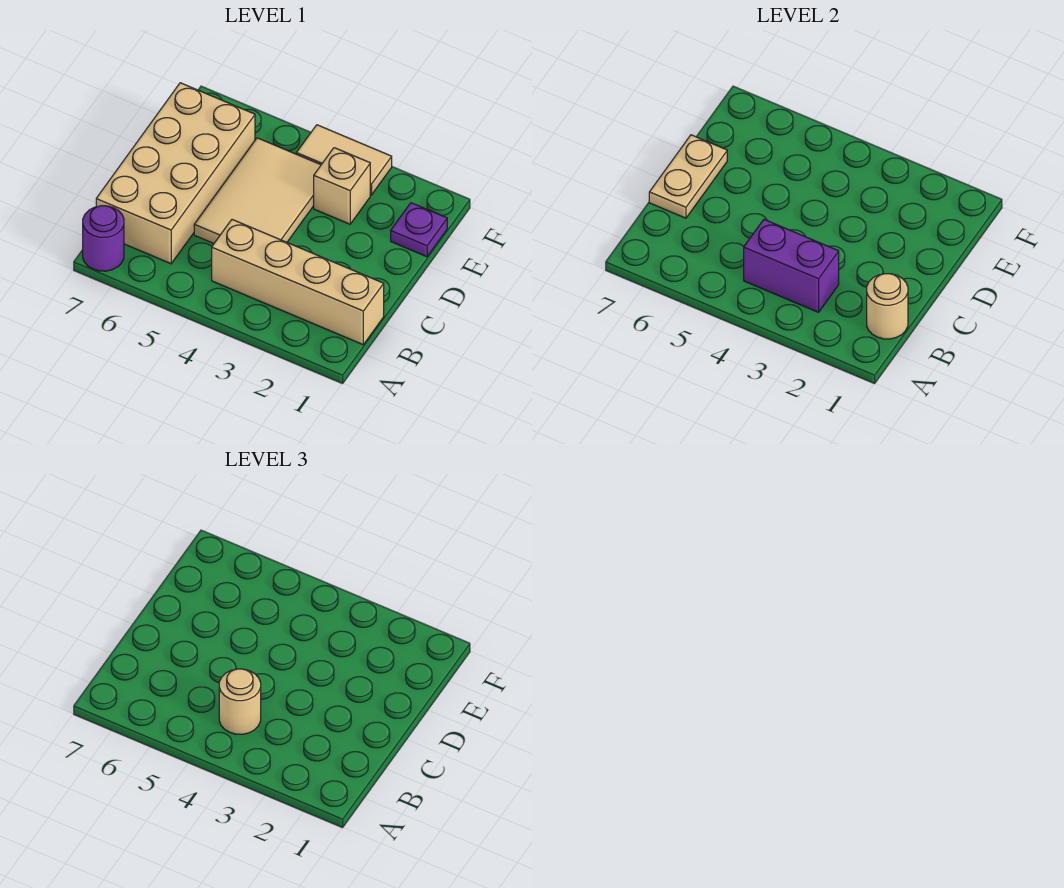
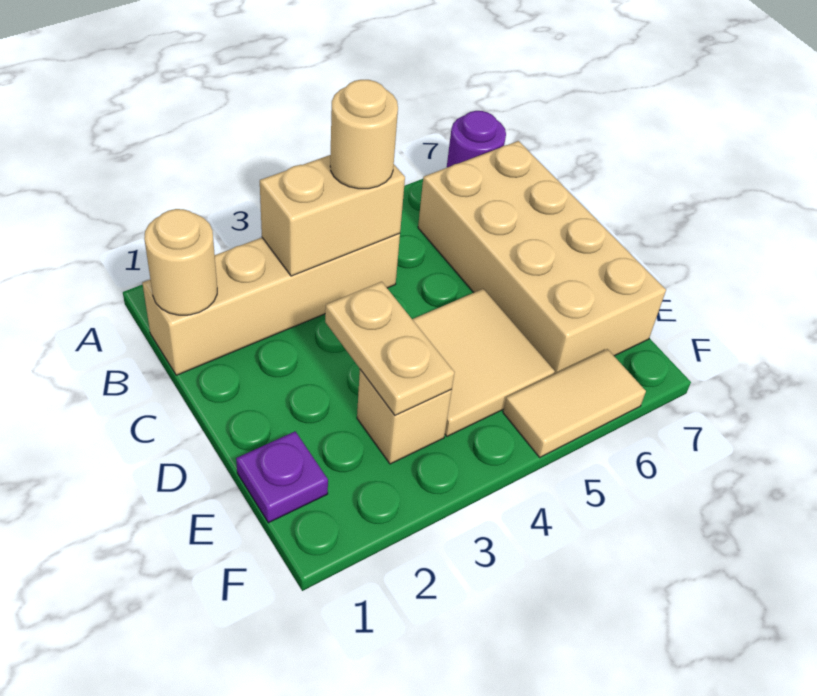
purple brick B3:B4 level 2 -> tan brick B3:B4 level 2
tan tile C4:E5 level 1 -> tan tile D4:E5 level 1
tan plate C7:D7 level 2 -> tan plate D3:E3 level 2
tan tile F3:F4 level 1 -> tan tile F5:F6 level 1

